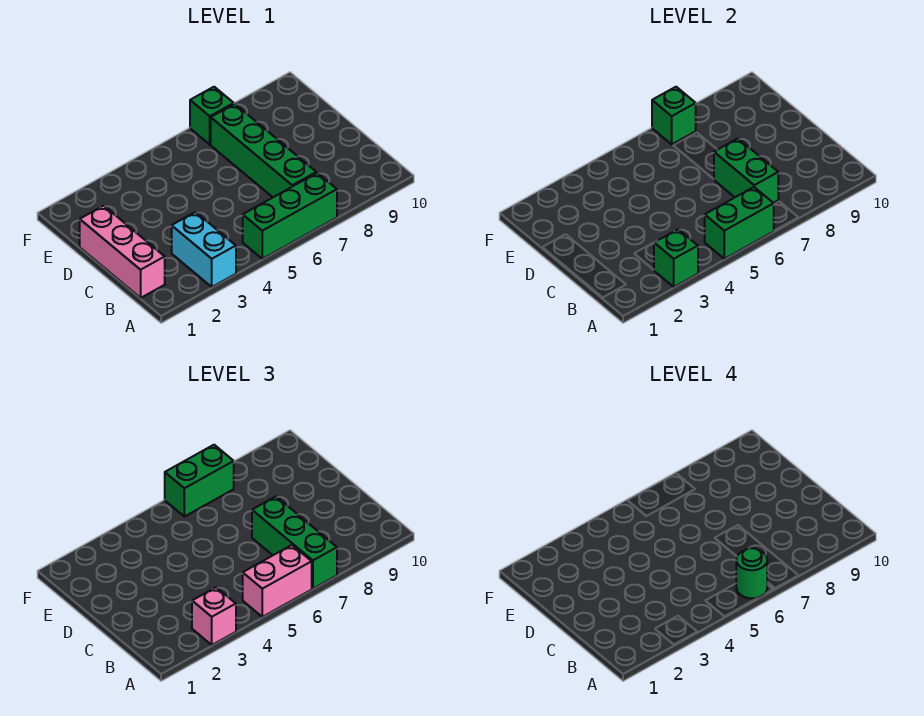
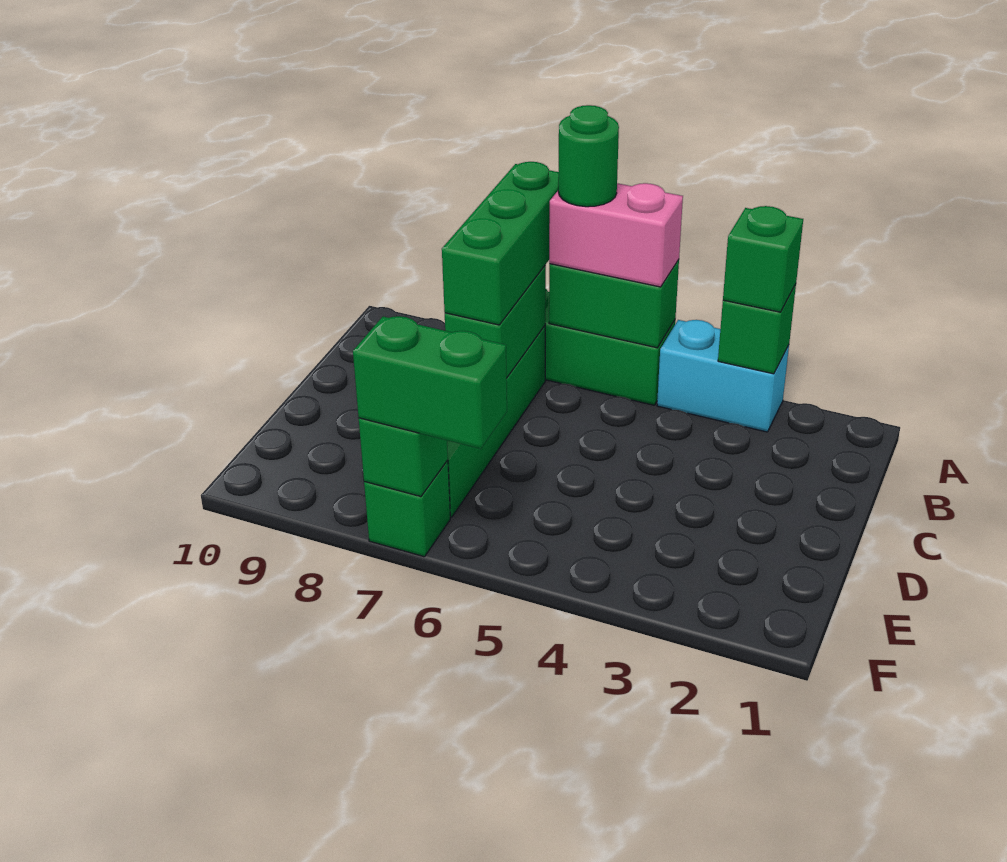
cyan brick A3:B3 level 1 -> cyan brick A3:A4 level 1
pink brick A3 level 3 -> green brick A3 level 3
pink brick B1:D1 level 1 -> none

